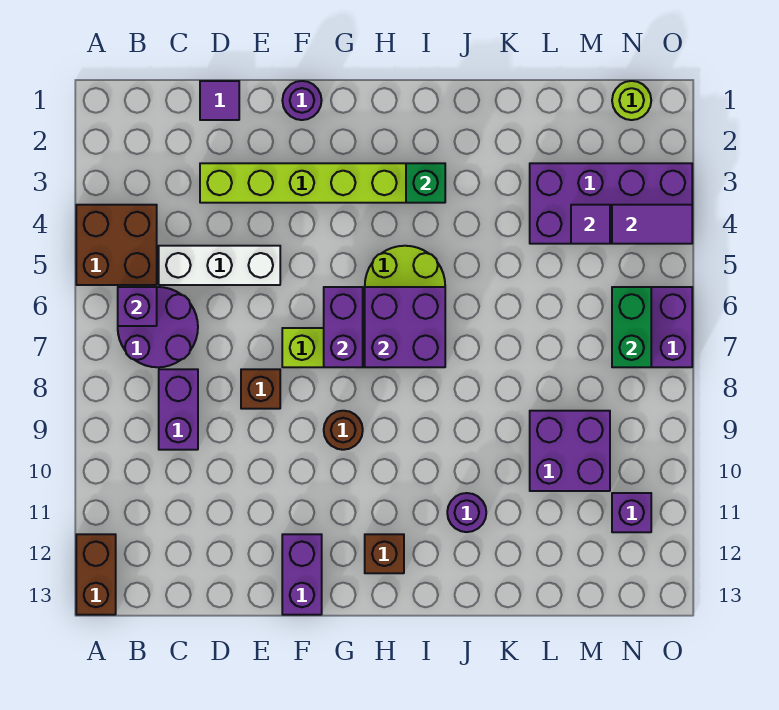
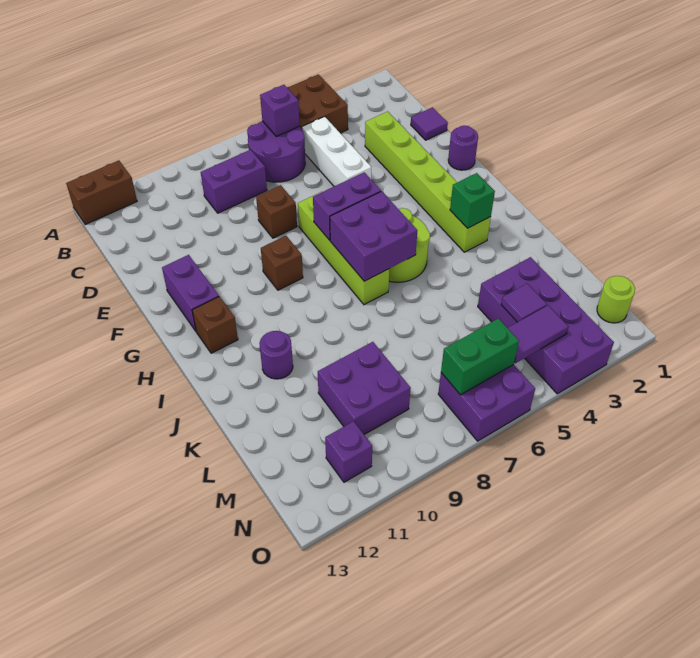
purple brick F12:F13 level 1 -> purple brick F12:G12 level 1
brown round brick G9 level 1 -> brown brick G9 level 1
purple tile N4:O4 level 2 -> purple tile N4:N5 level 2

